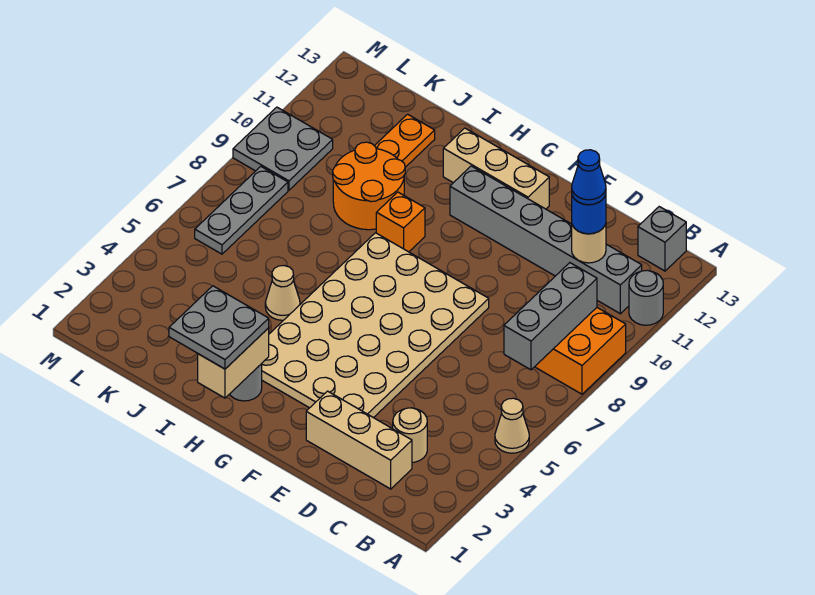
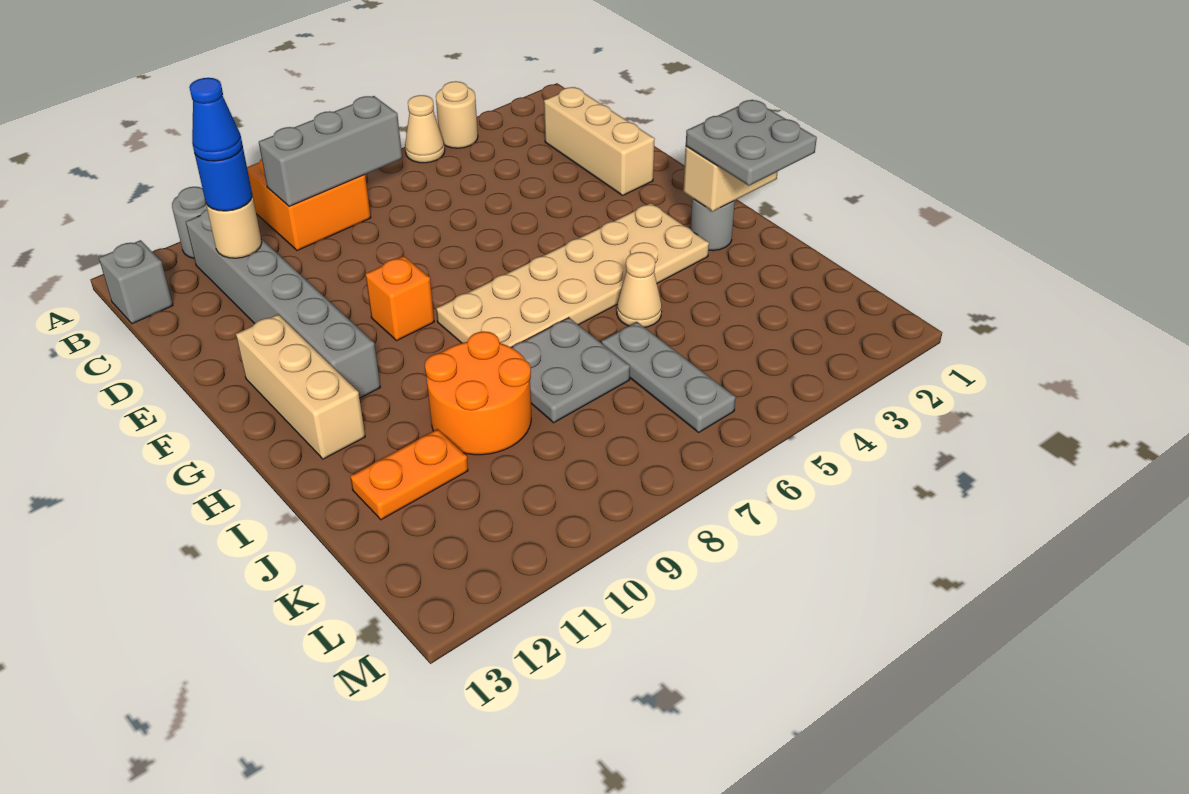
tan round brick C3 level 1 -> tan round brick A4 level 1
tan plate E3:H8 level 1 -> tan plate G3:H8 level 1
orange brick H9 level 1 -> orange brick F9 level 1
grey plate L6:L8 level 1 -> grey plate J6:L6 level 1
grey plate L9:M10 level 1 -> grey plate I7:J8 level 1

